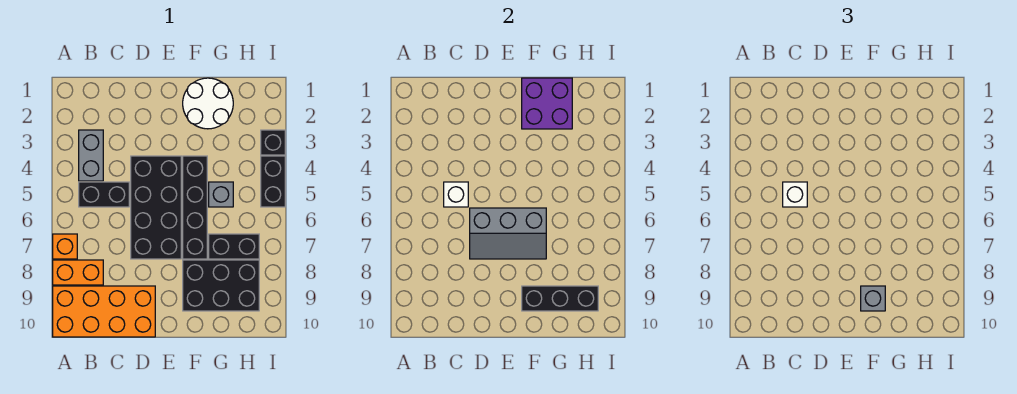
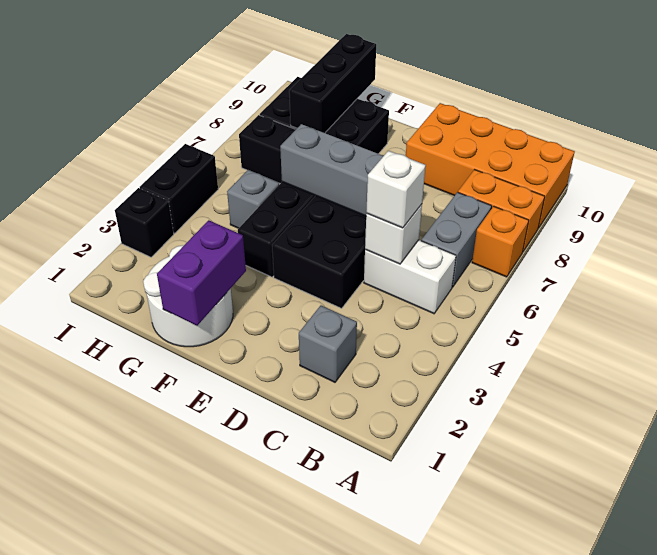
grey brick B3:B4 level 1 -> grey brick B6:B7 level 1
black brick B5:C5 level 1 -> white brick B5:C5 level 1
purple brick F1:G2 level 2 -> purple brick F1:F2 level 2
black brick F9:H9 level 2 -> black brick G8:G10 level 2
grey brick F9 level 3 -> grey brick C2 level 1

